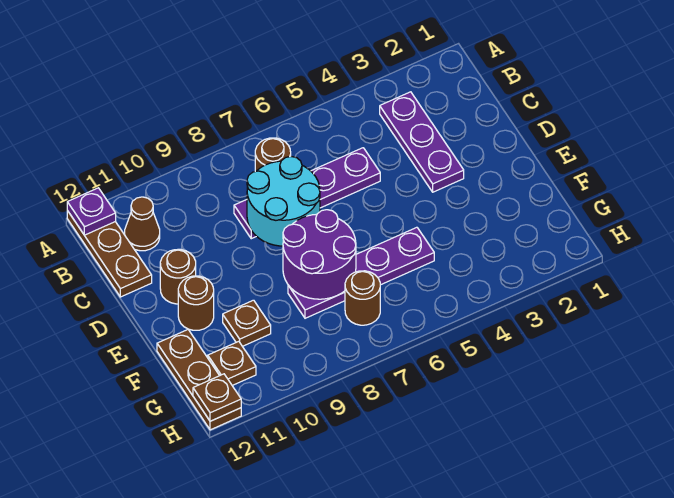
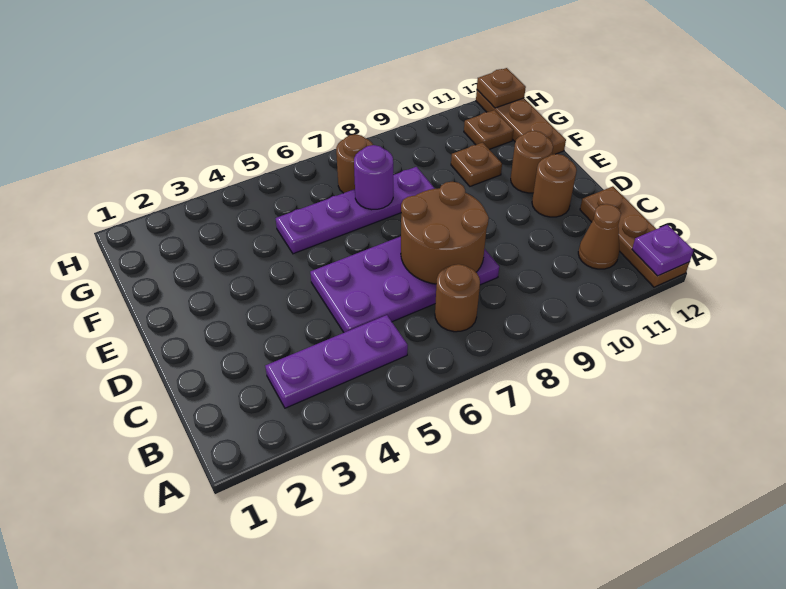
purple plate B3:D3 level 1 -> purple plate B3:B5 level 1
purple plate C5:C8 level 1 -> purple plate C5:D8 level 1
cyan round brick C7:D8 level 2 -> brown round brick C7:D8 level 2
purple round brick E7:F8 level 2 -> purple round brick F7 level 2

